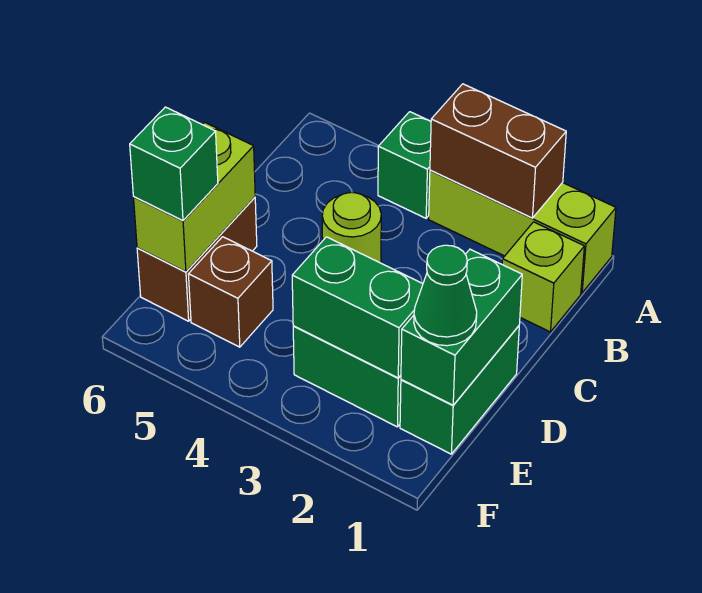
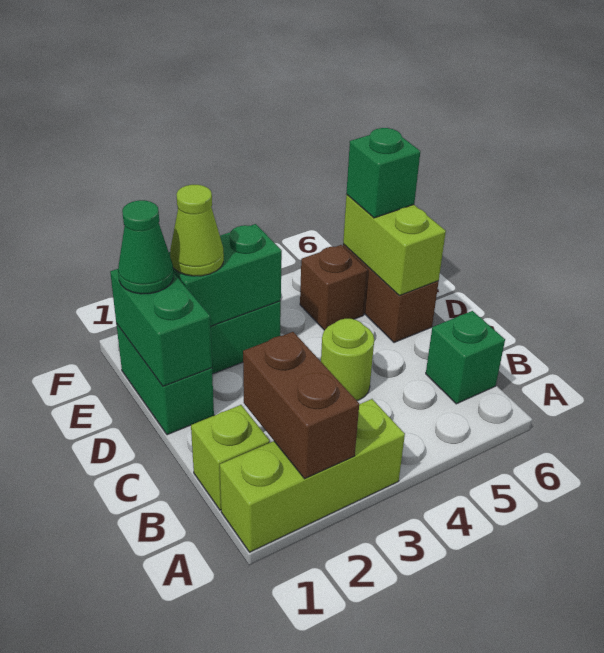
brown brick A2:A3 level 2 -> brown brick A2:B2 level 2
green brick A4 level 1 -> green brick B6 level 1
none -> lime cone E2 level 3

